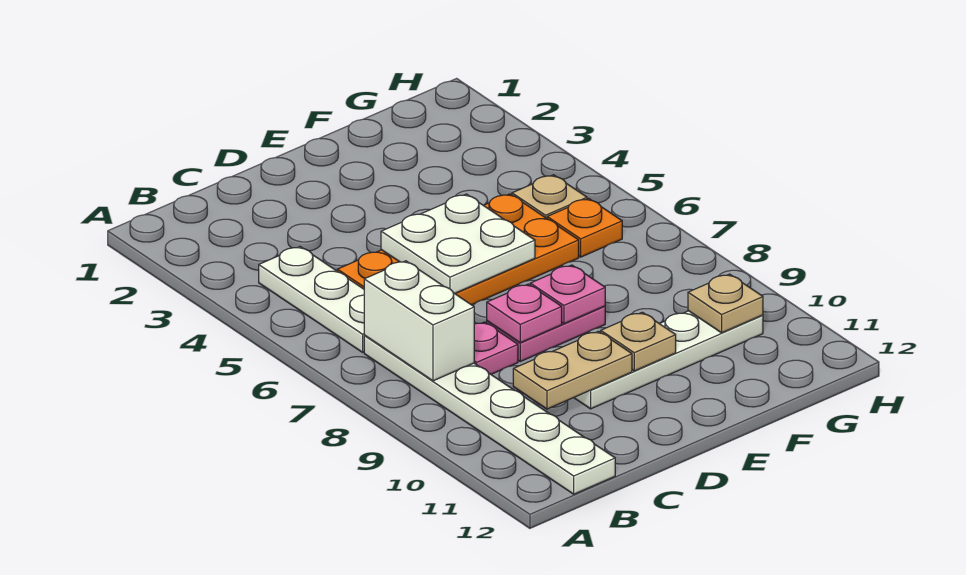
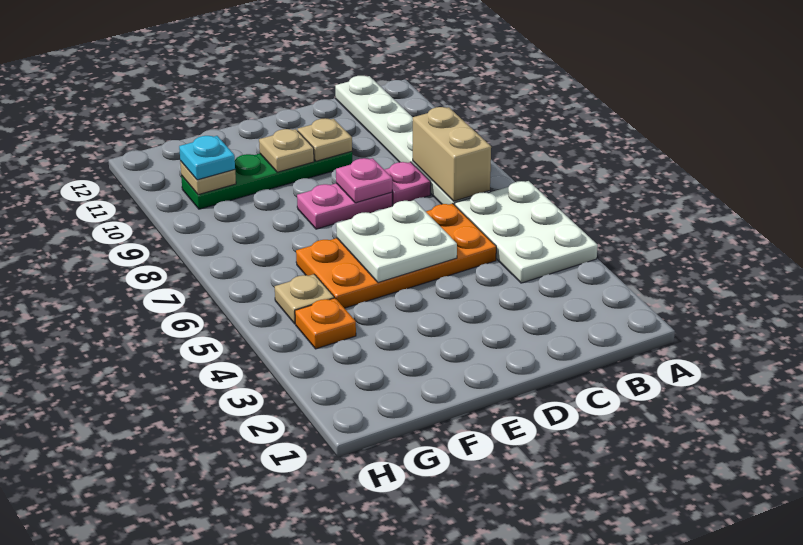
white plate B4:B6 level 1 -> white plate A4:B6 level 1
white brick B7:B8 level 2 -> tan brick B7:B8 level 2
tan plate C10:D10 level 2 -> tan plate D10 level 2
white plate D10:G10 level 1 -> green plate D10:G10 level 1
pink plate E8 level 2 -> none
orange plate G6 level 1 -> orange plate G4 level 1
none -> cyan plate G10 level 3

